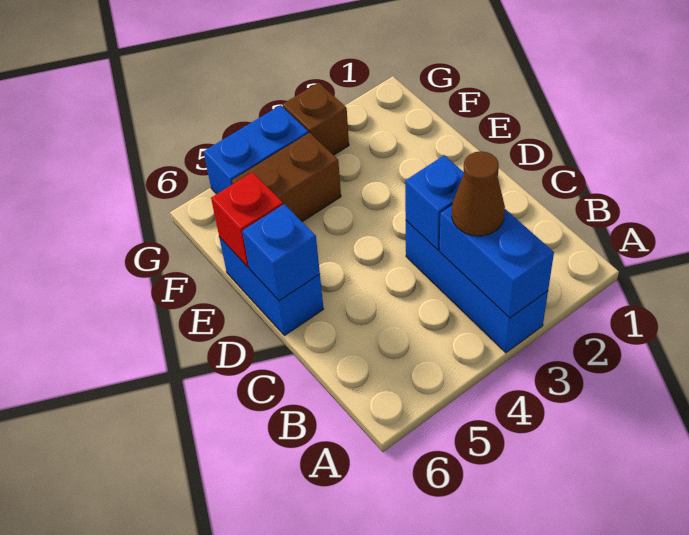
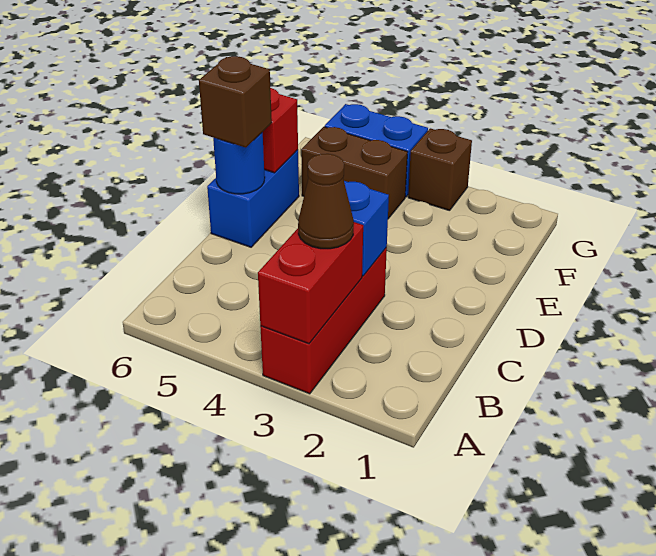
blue brick A3:C3 level 1 -> red brick A3:C3 level 1
blue brick A3:B3 level 2 -> red brick A3:B3 level 2
blue brick D6 level 2 -> blue round brick D6 level 2
none -> brown brick D6 level 3

